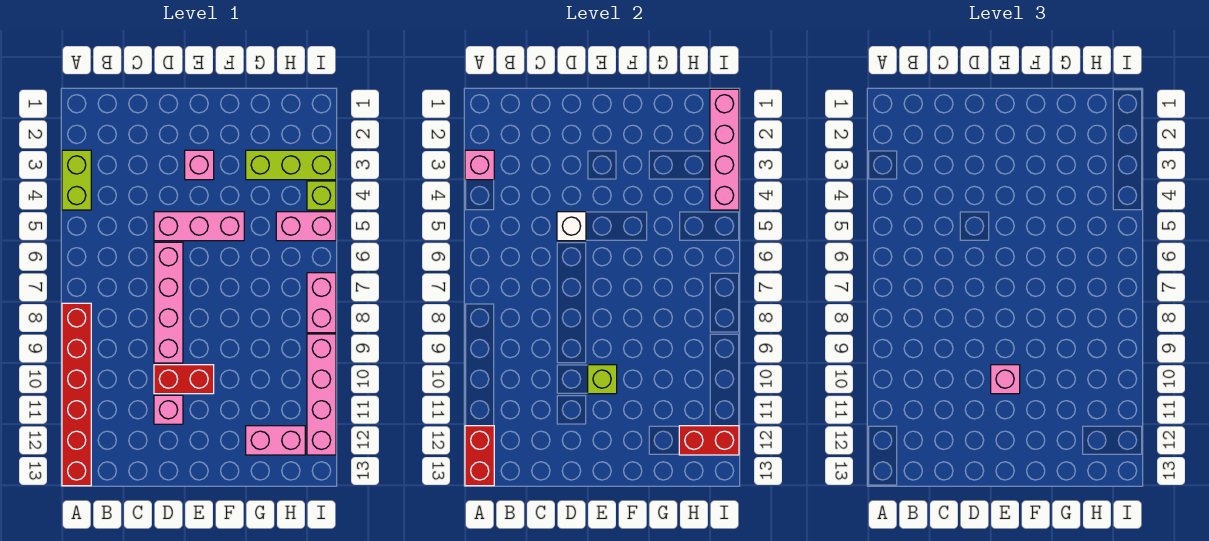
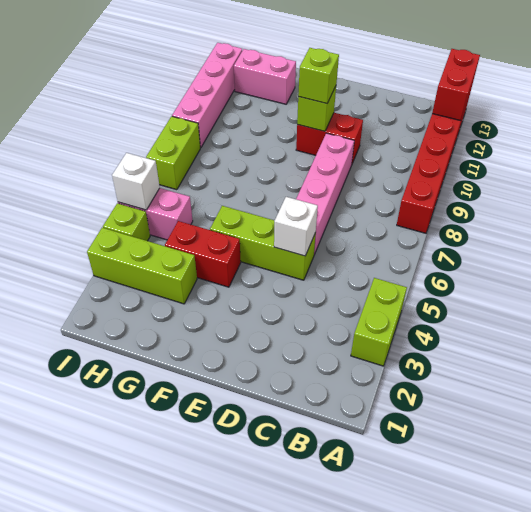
pink brick A3 level 2 -> none
pink brick D5:F5 level 1 -> lime brick D5:F5 level 1
pink brick D11 level 1 -> none
pink brick E3 level 1 -> none
pink brick E10 level 3 -> lime brick E10 level 3
red brick H12:I12 level 2 -> red brick F4:G4 level 1
pink brick I1:I4 level 2 -> none
none -> white brick I5 level 2
pink brick I7:I8 level 1 -> lime brick I7:I8 level 1

